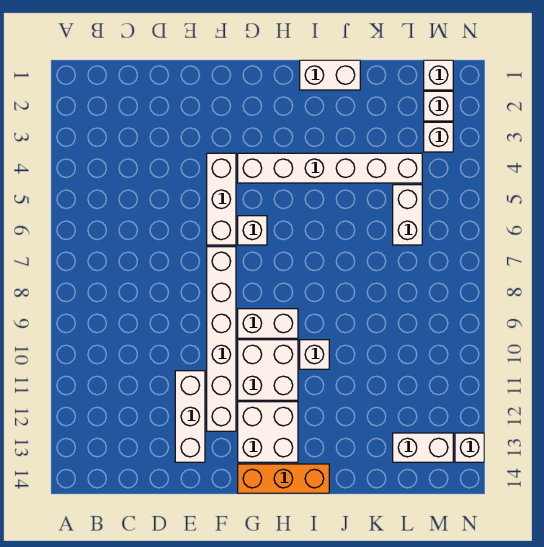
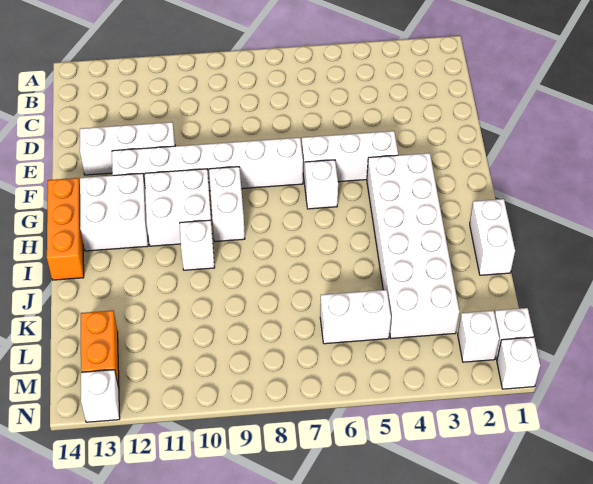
white brick G4:L4 level 1 -> white brick G3:L4 level 1
white brick L13:M13 level 1 -> orange brick L13:M13 level 1
white brick M3 level 1 -> white brick N1 level 1

